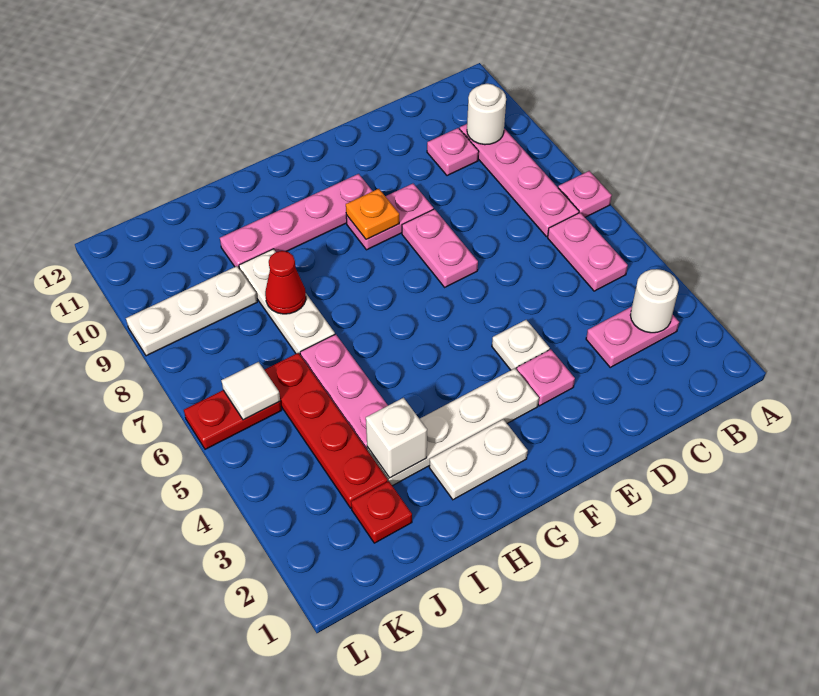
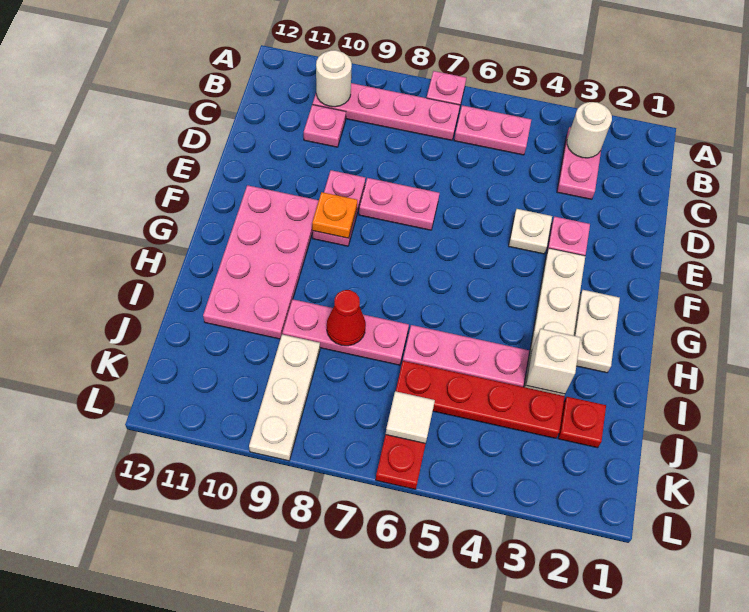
pink plate F10:I10 level 1 -> pink plate F10:I11 level 1
white plate I7:I9 level 1 -> pink plate I7:I9 level 1

